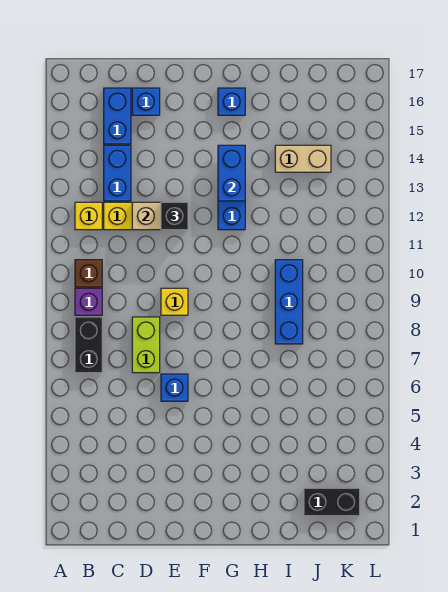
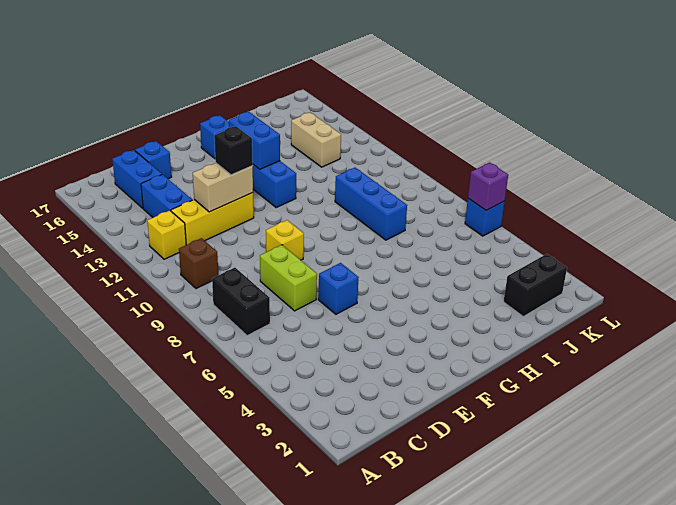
purple brick B9 level 1 -> purple brick L6 level 2
tan brick I14:J14 level 1 -> tan brick J13:J14 level 1
none -> blue brick L6 level 1

